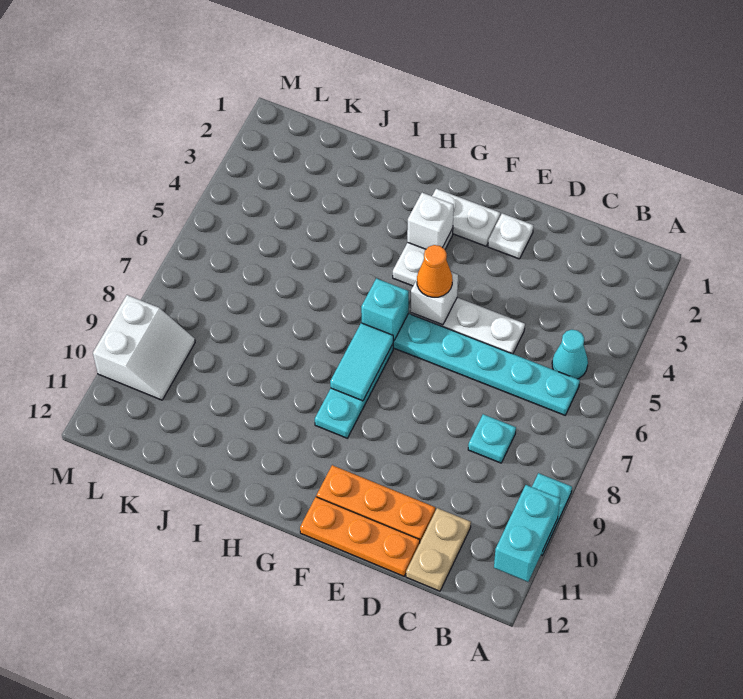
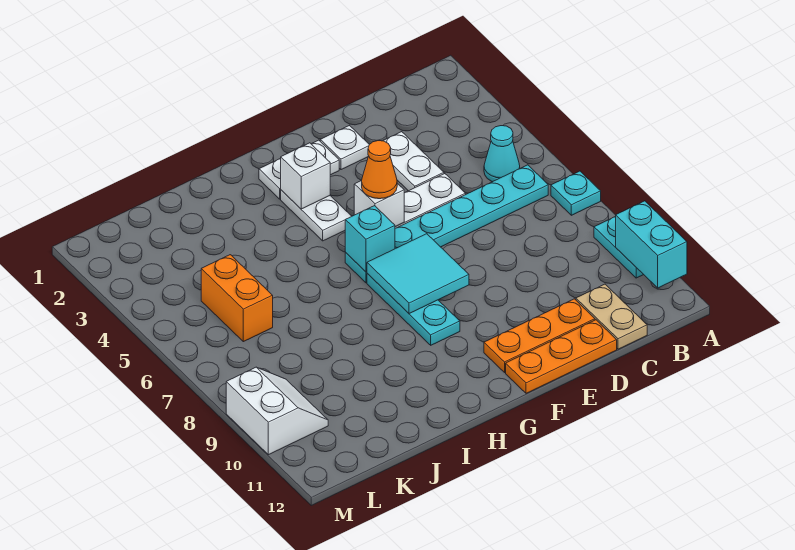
cyan plate C8 level 1 -> cyan plate A7 level 1
none -> white plate D3:D4 level 1
cyan tile G7:G8 level 2 -> cyan tile F7:G8 level 2
none -> orange brick K5:K6 level 1

